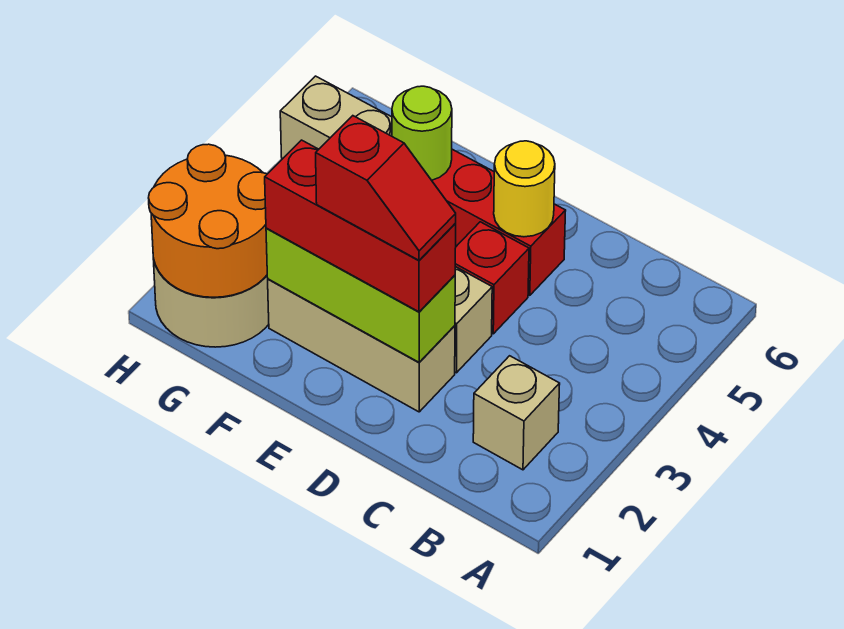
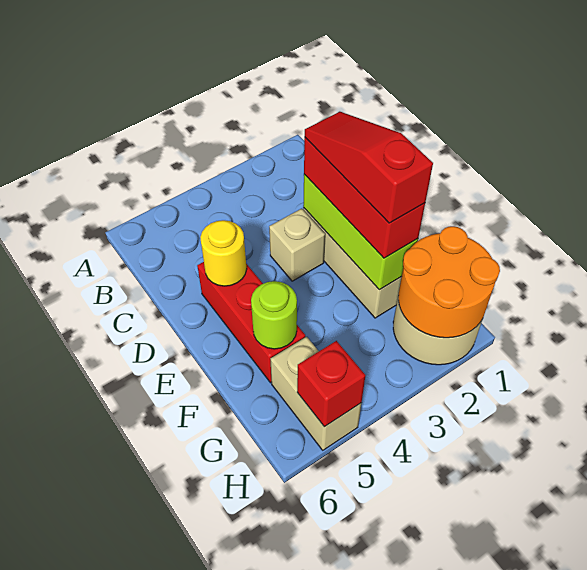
tan brick B2 level 1 -> none
red slope D2:E2 level 4 top E -> red slope D2:F2 level 4 top F
red brick D4 level 1 -> red brick H5 level 2

